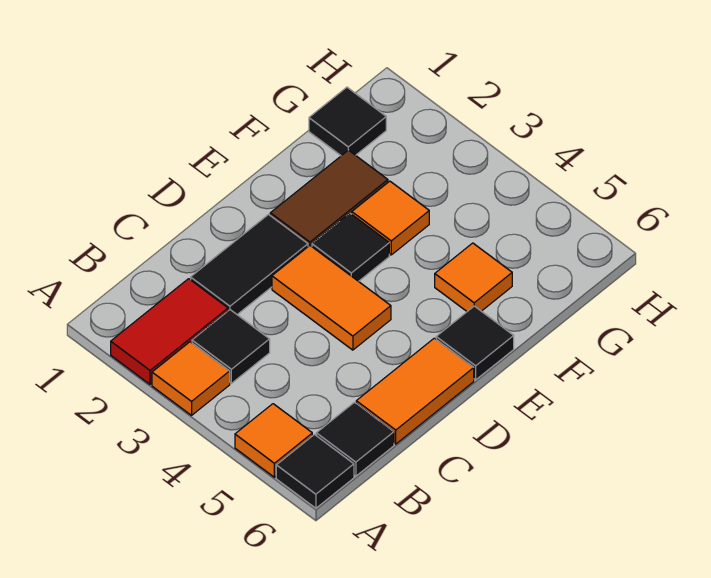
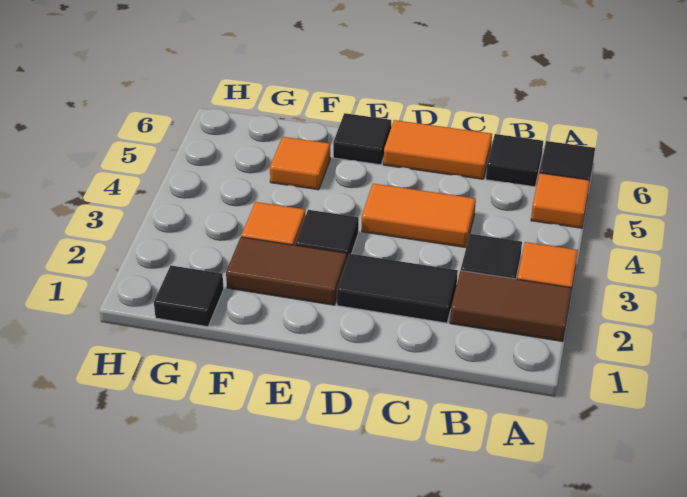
red tile A2:B2 level 1 -> brown tile A2:B2 level 1
orange tile D3:D4 level 1 -> orange tile C4:D4 level 1

